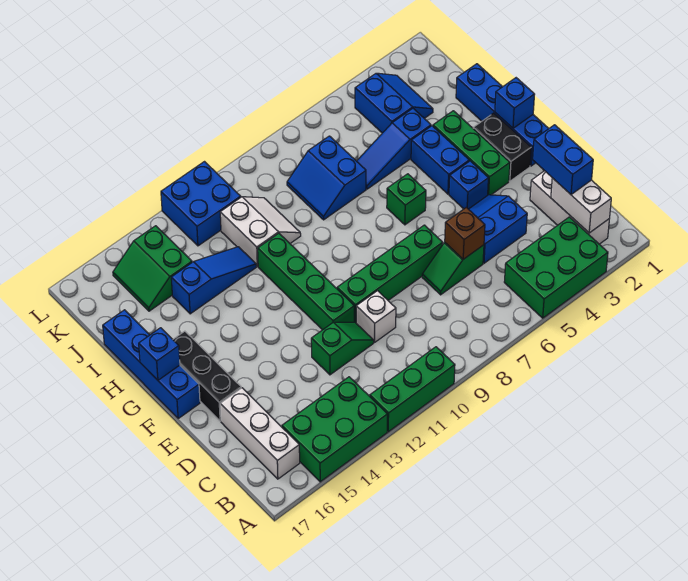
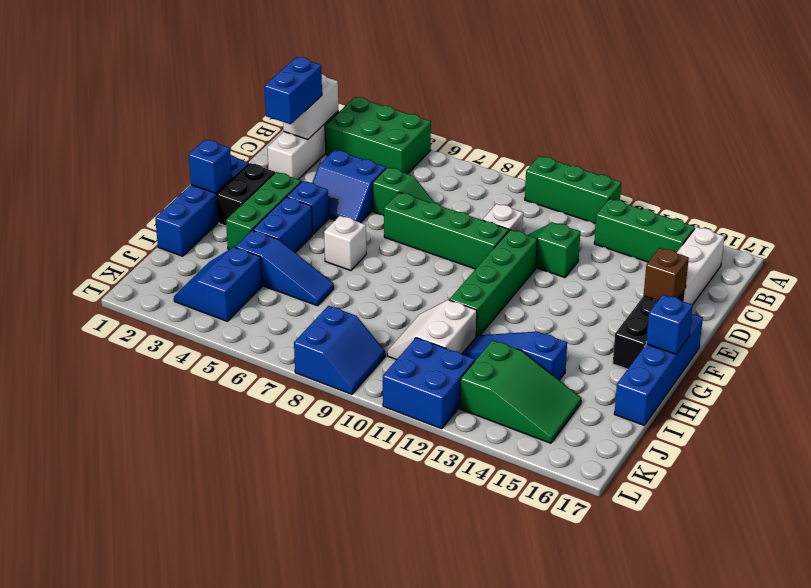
green brick A13:B15 level 1 -> green brick B13:B15 level 1
brown brick D6 level 2 -> brown brick E16 level 2
green brick G6 level 1 -> white brick G6 level 1
blue slope I7:J8 level 1 top 7 -> blue slope K8:L9 level 1 top 8
green slope J14:K15 level 1 top 14 -> green slope J13:K15 level 1 top 13

